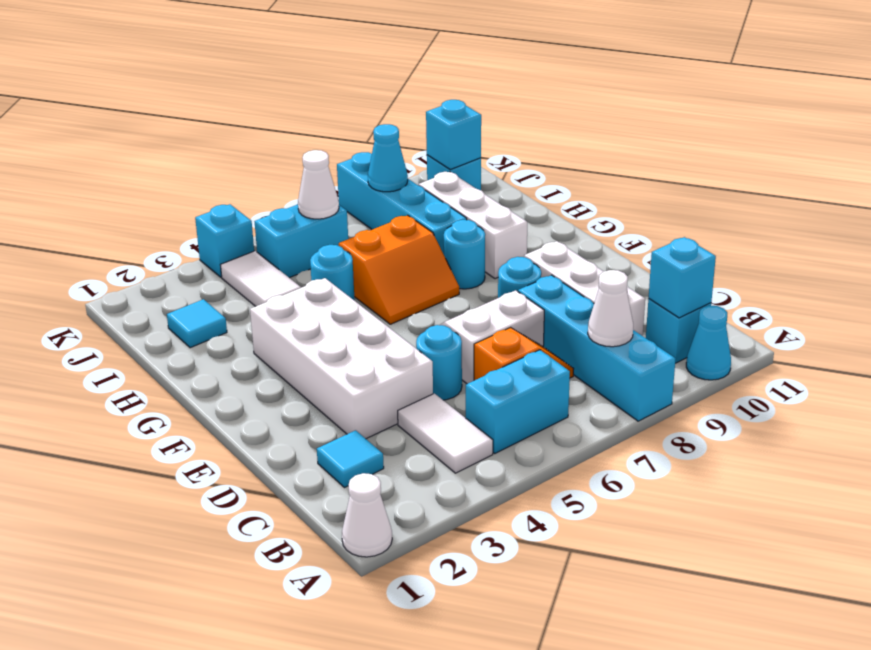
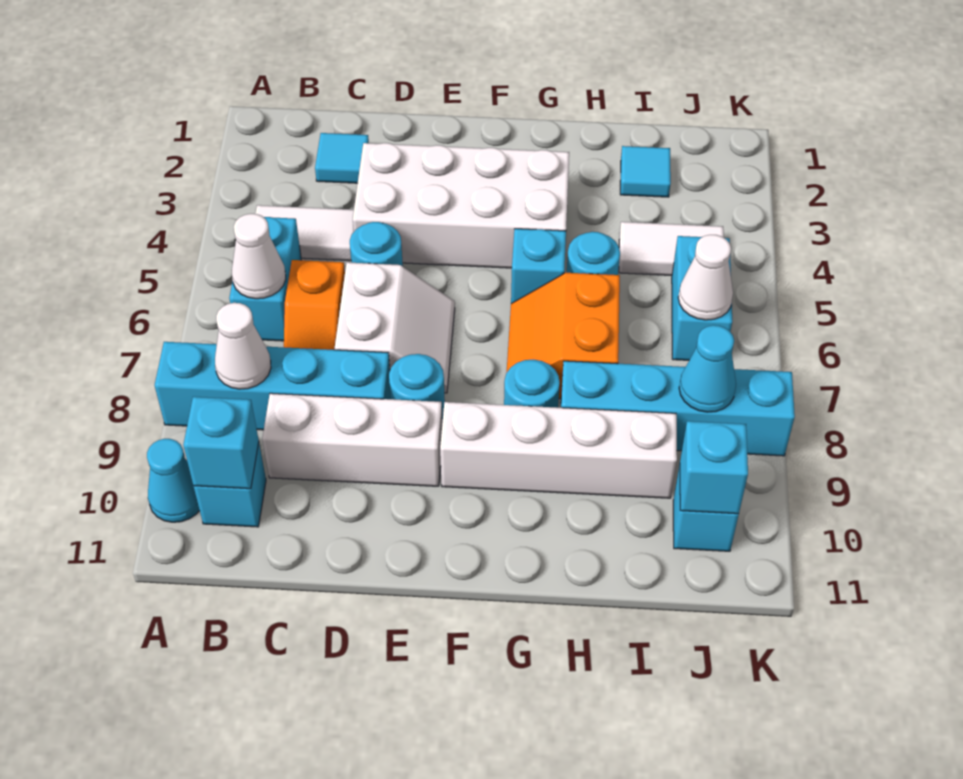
white cone A1 level 1 -> white cone B6 level 2
white brick G9:I9 level 1 -> white brick F9:I9 level 1
cyan brick K4 level 1 -> cyan brick G5 level 1

